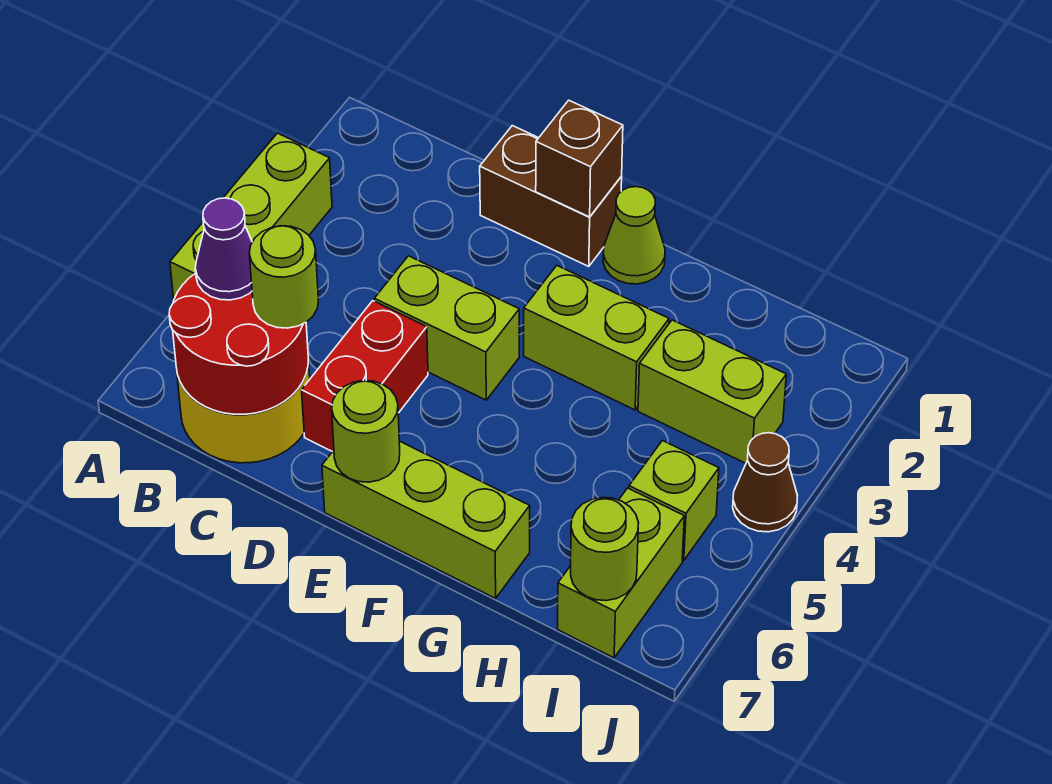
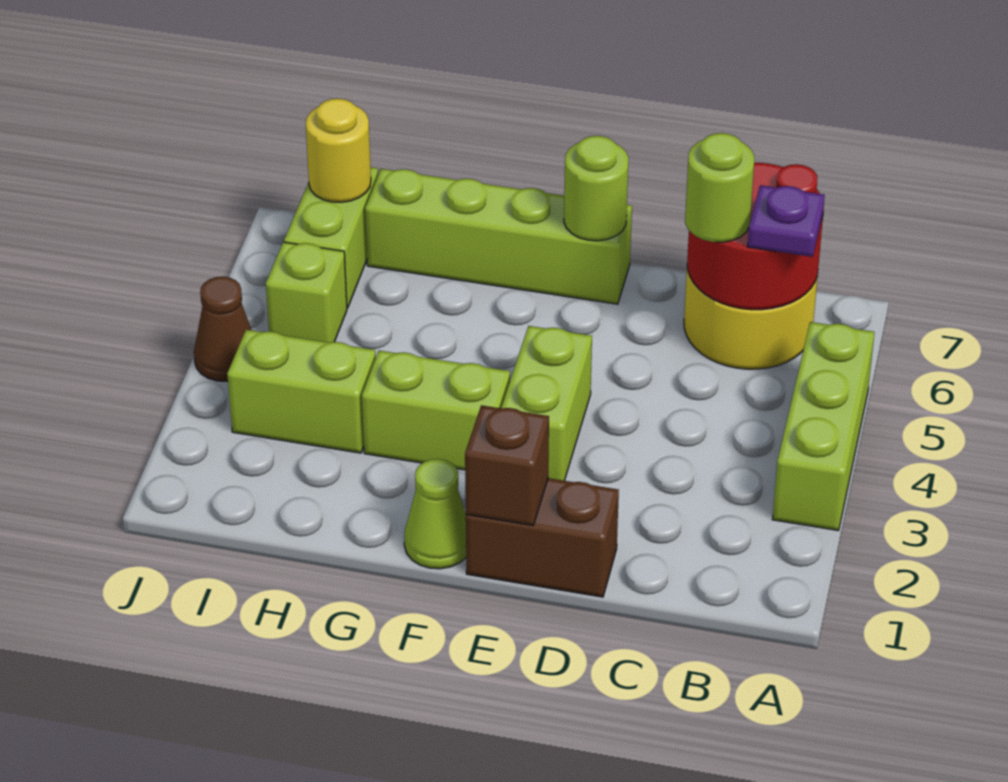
purple cone B6 level 3 -> purple plate B6 level 3
lime brick D4:E4 level 1 -> lime brick E3:E4 level 1
red brick D5:D6 level 1 -> none
lime brick E7:G7 level 1 -> lime brick E7:H7 level 1
lime round brick I7 level 2 -> yellow round brick I7 level 2

